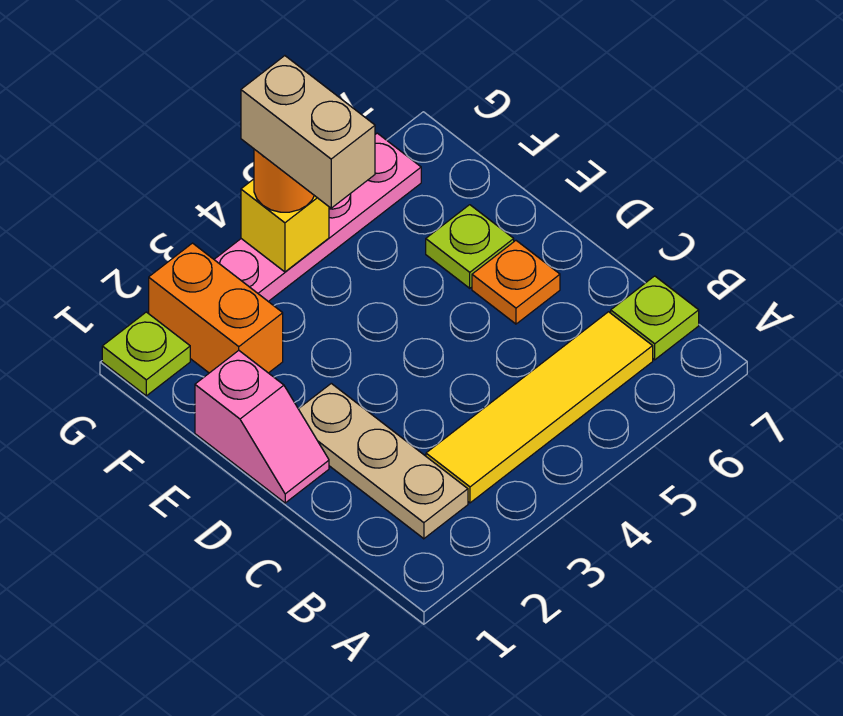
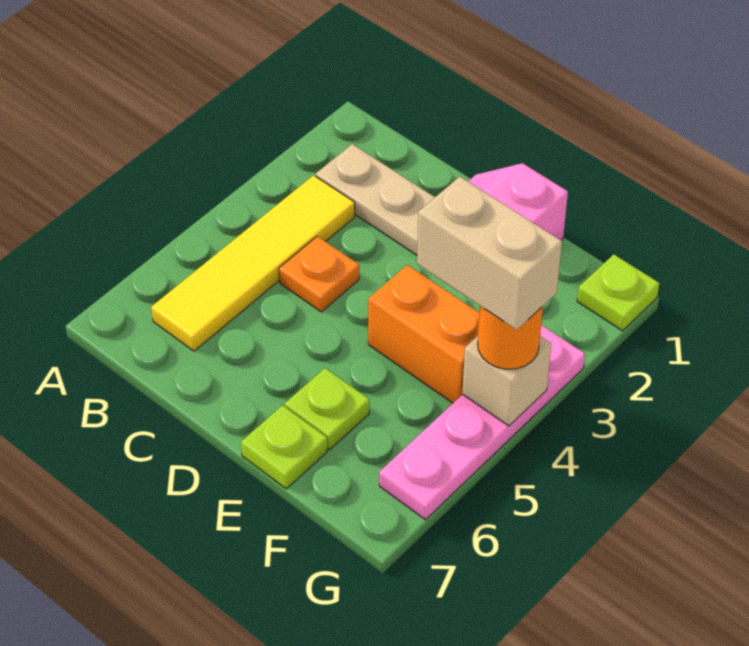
lime plate B7 level 1 -> lime plate E7 level 1
orange plate D6 level 1 -> orange plate C4 level 1
orange brick F2:G2 level 1 -> orange brick E4:F4 level 1
yellow brick G4 level 2 -> tan brick G4 level 2

